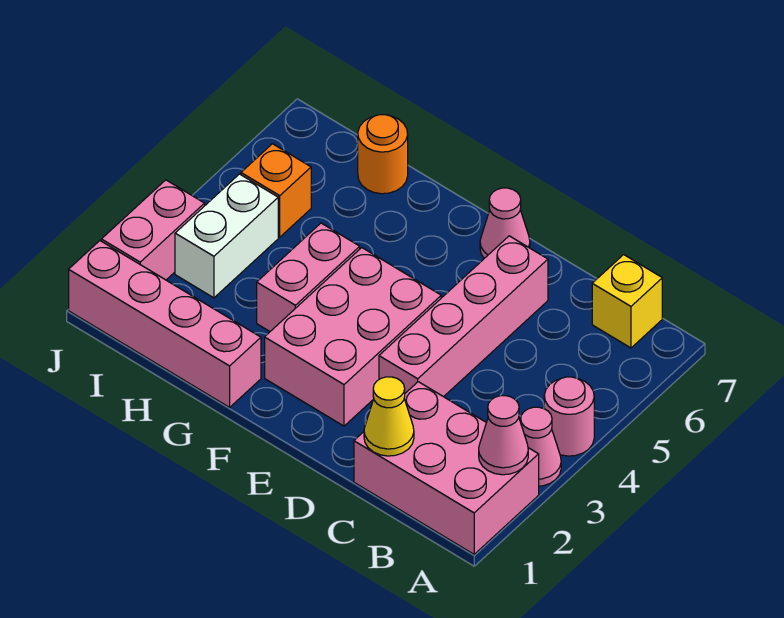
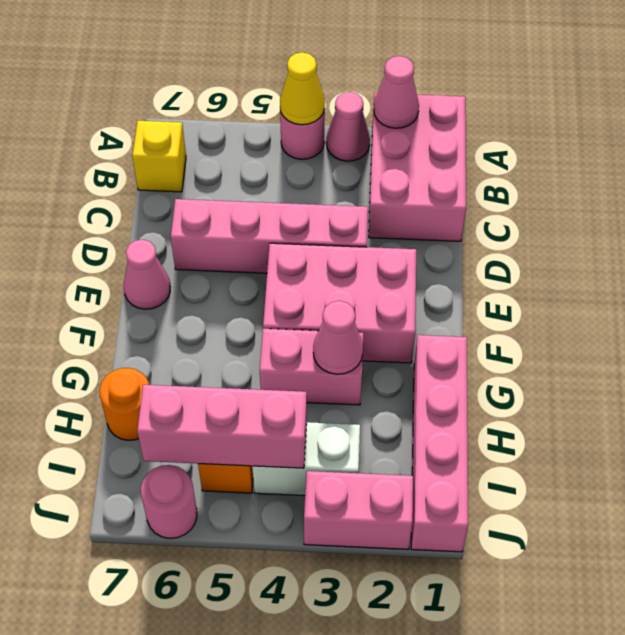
yellow cone C1 level 2 -> yellow cone A4 level 2
none -> pink cone G3 level 2
none -> pink brick I4:I6 level 2
none -> pink round brick J6 level 1

